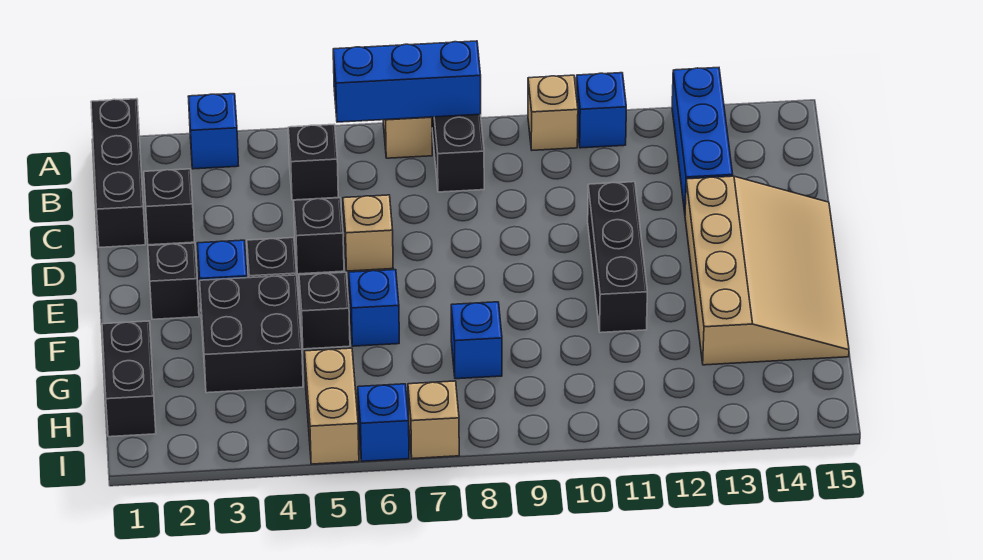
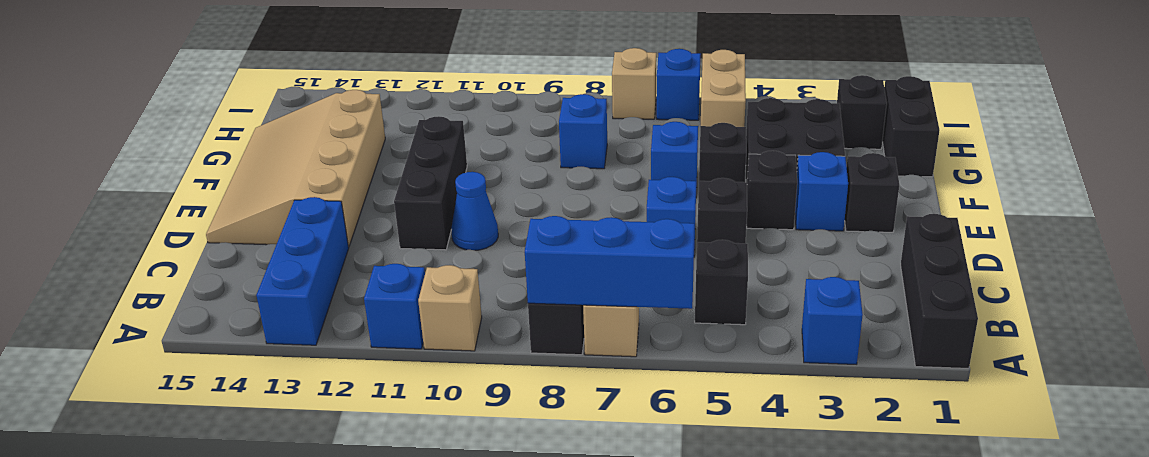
black brick C2 level 1 -> black brick H2 level 1
tan brick D6 level 1 -> blue brick D6 level 1
none -> blue cone D10 level 1

